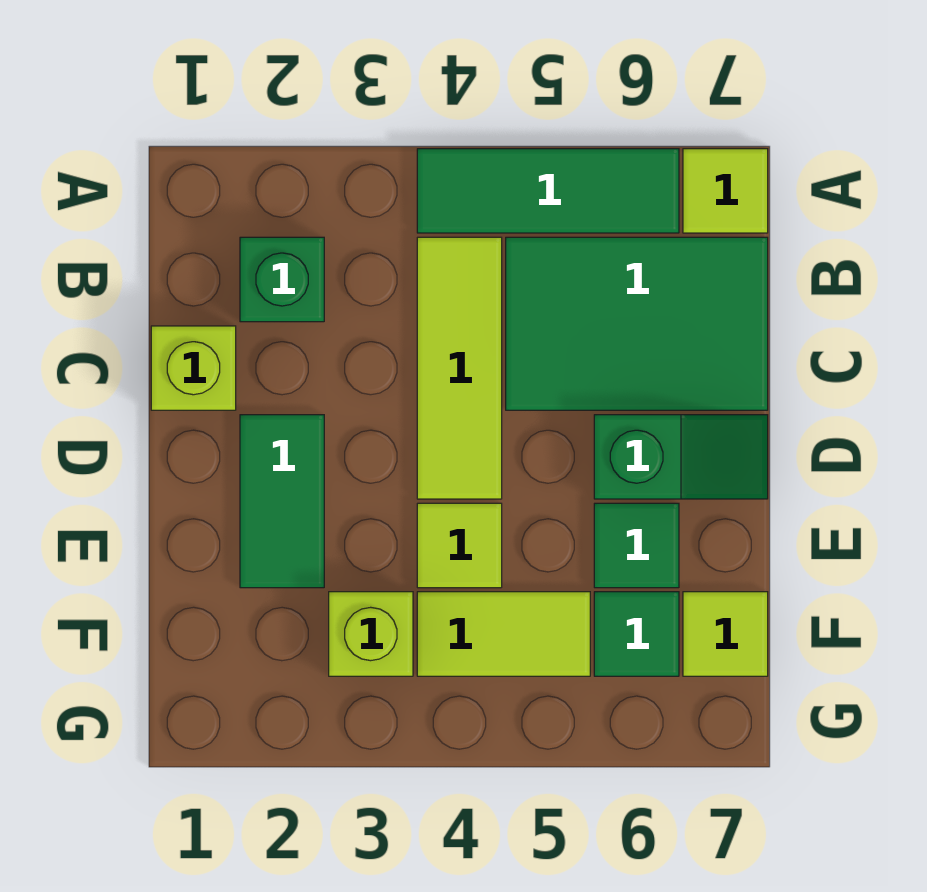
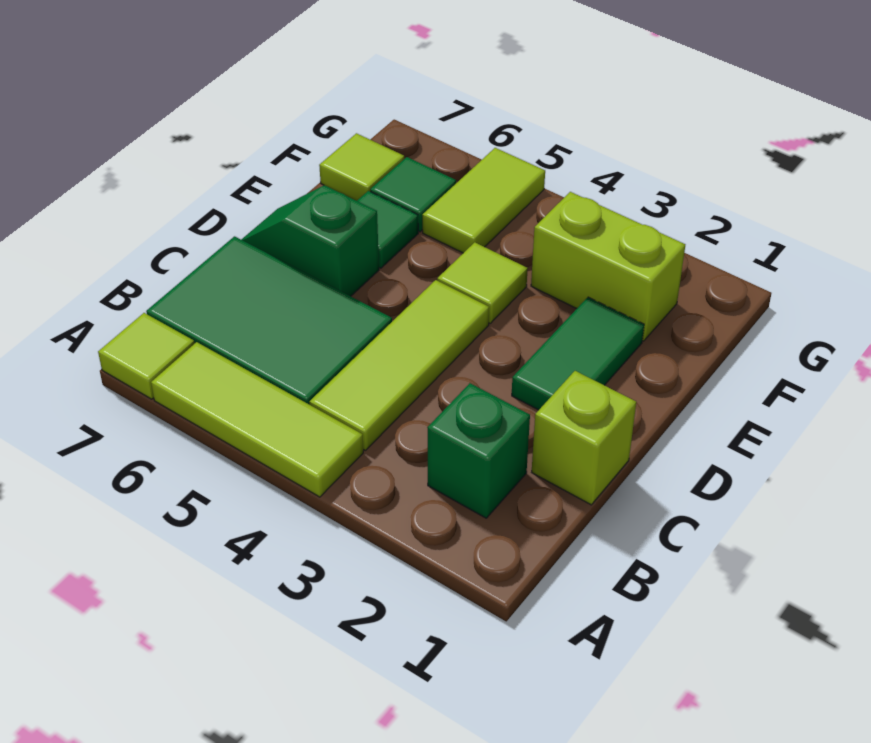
green tile A4:A6 level 1 -> lime tile A4:A6 level 1
lime brick F3 level 1 -> lime brick F2:F3 level 1
lime tile F4:F5 level 1 -> lime tile F5:G5 level 1

